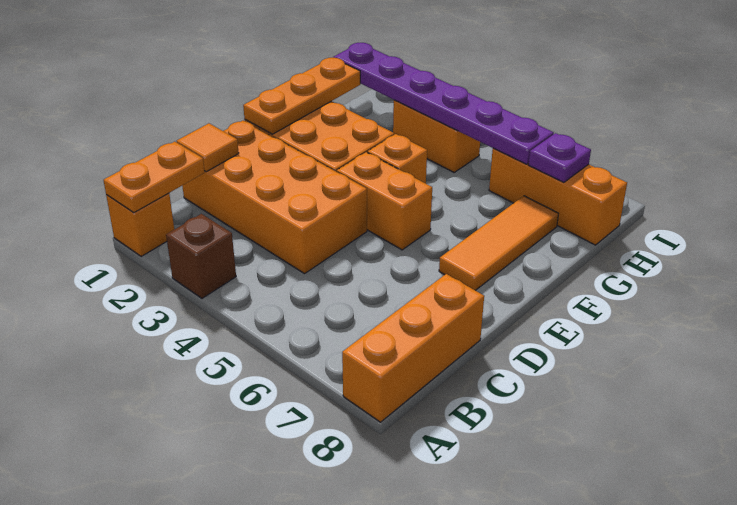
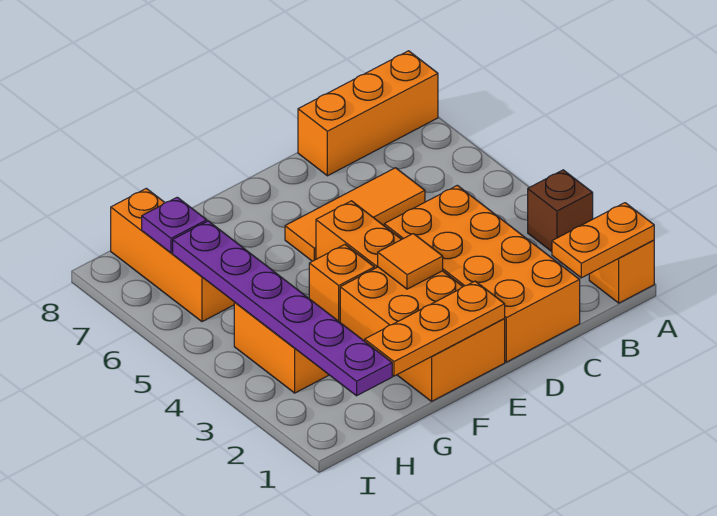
orange tile C1 level 2 -> orange tile E3 level 2
orange tile E7:G7 level 1 -> orange tile C6:E6 level 1

